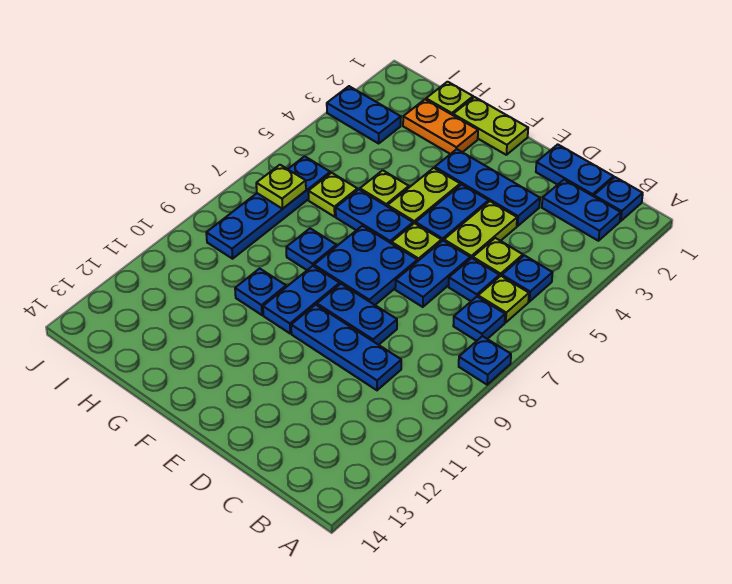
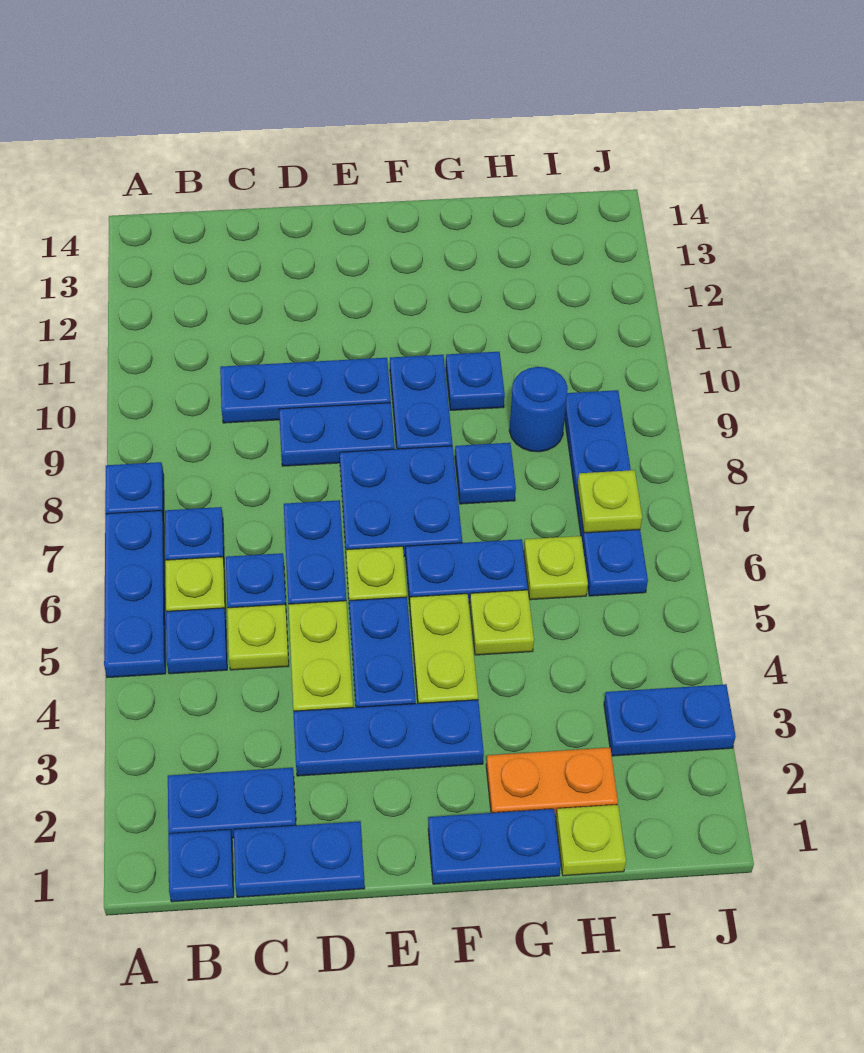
none -> blue plate A5:A7 level 1
lime plate F1:G1 level 1 -> blue plate F1:G1 level 1
none -> blue round brick H9 level 1

